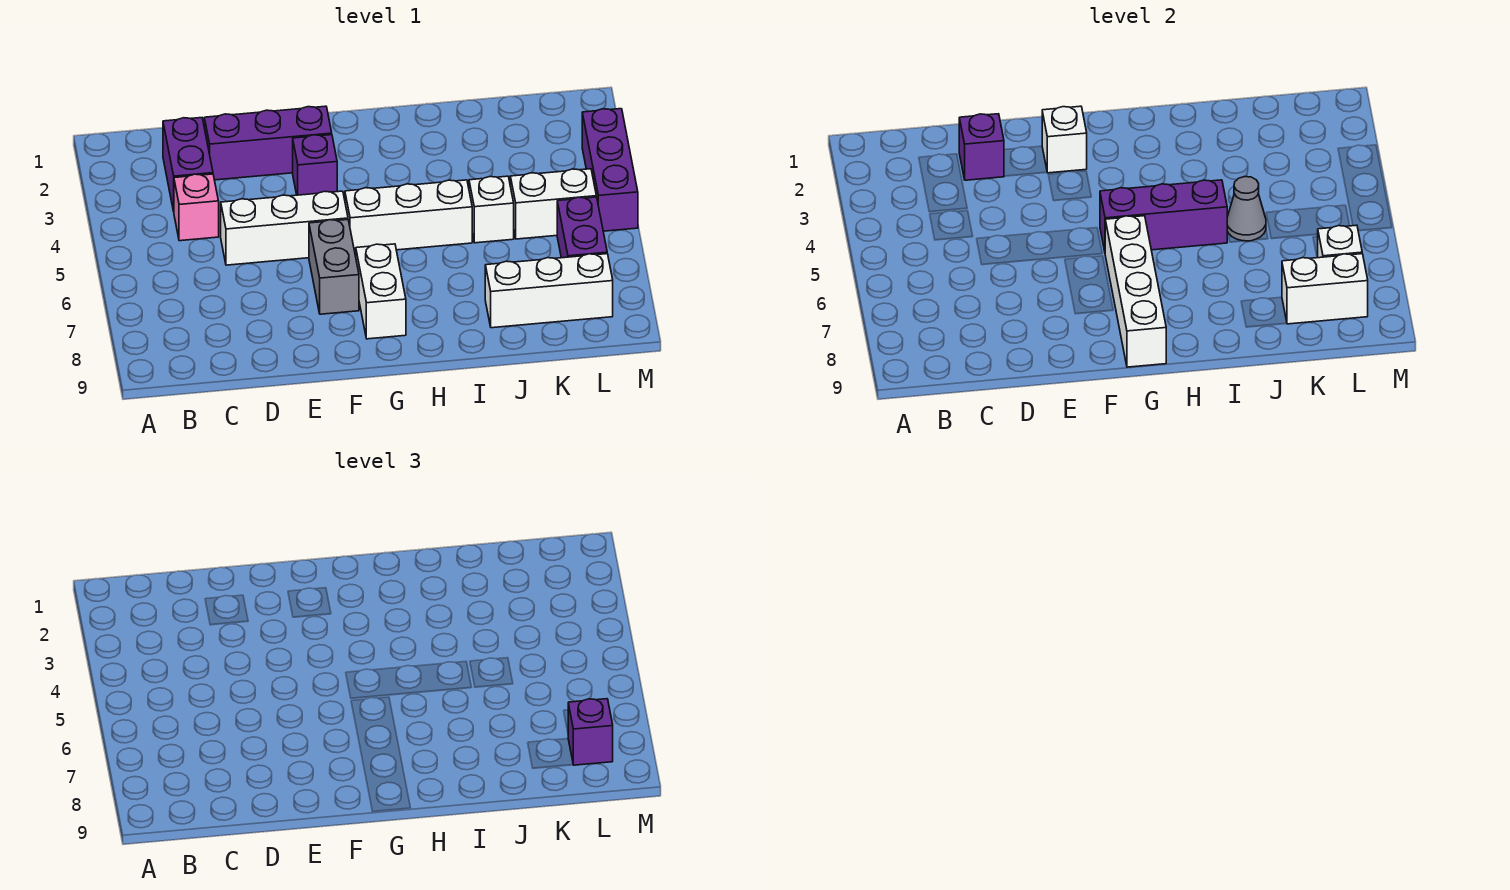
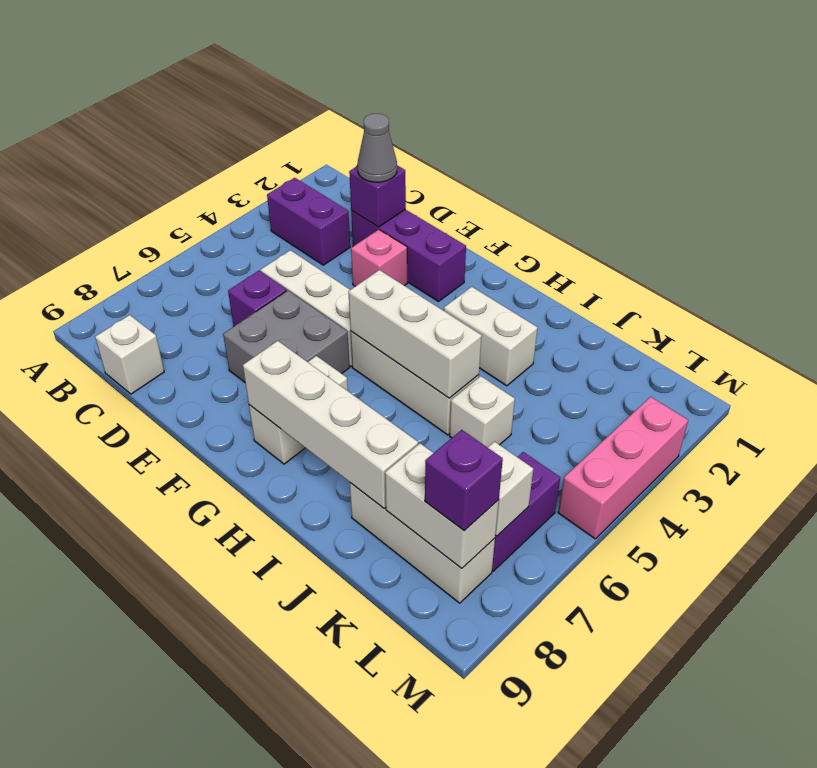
purple brick C2:C3 level 1 -> purple brick B3:C3 level 1
pink brick C4 level 1 -> pink brick E3 level 1
white brick F2 level 2 -> white brick C9 level 1
purple brick F3 level 1 -> purple brick D6 level 1
grey brick F6:F7 level 1 -> grey brick E6:F7 level 1
purple brick G5:I5 level 2 -> white brick G5:I5 level 2
white brick G6:G9 level 2 -> white brick G8:J8 level 2
grey cone J5 level 2 -> grey cone D2 level 3
white brick K5:L5 level 1 -> white brick H3:I3 level 1
purple brick M3:M5 level 1 -> pink brick M3:M5 level 1

